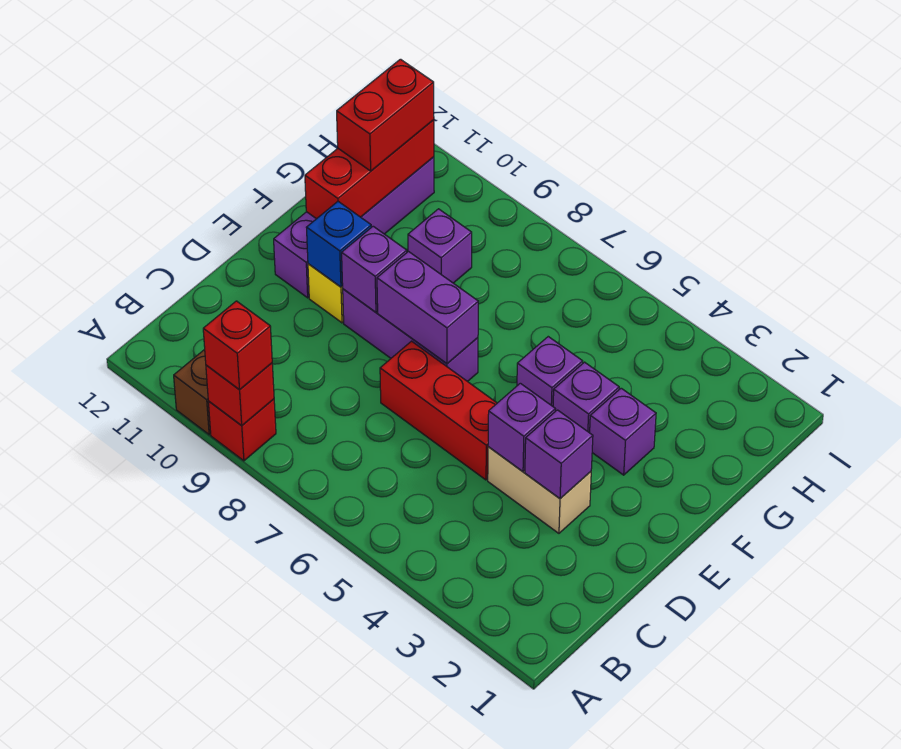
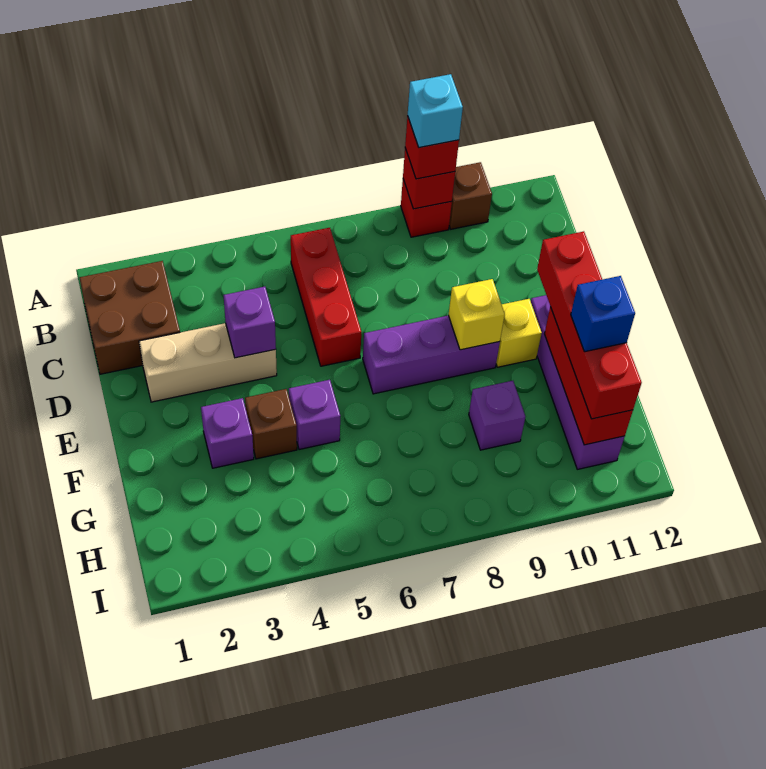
none -> cyan brick A9 level 4
none -> brown brick B1:C2 level 1
tan brick D3:D4 level 1 -> tan brick D2:D4 level 1
purple brick D3 level 2 -> none
red brick D5:D7 level 1 -> red brick B6:D6 level 1
purple brick E7:E8 level 2 -> none
purple brick E9 level 2 -> yellow brick E9 level 2
blue brick E10 level 2 -> blue brick G11 level 4
purple brick F4 level 1 -> brown brick F4 level 1
red brick G11:H11 level 3 -> red brick E11:H11 level 3

